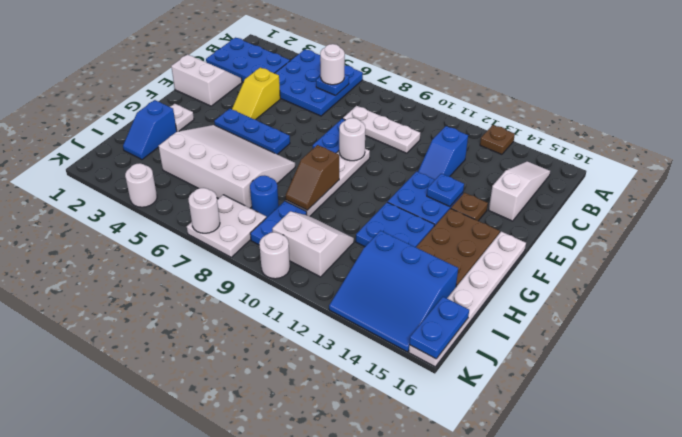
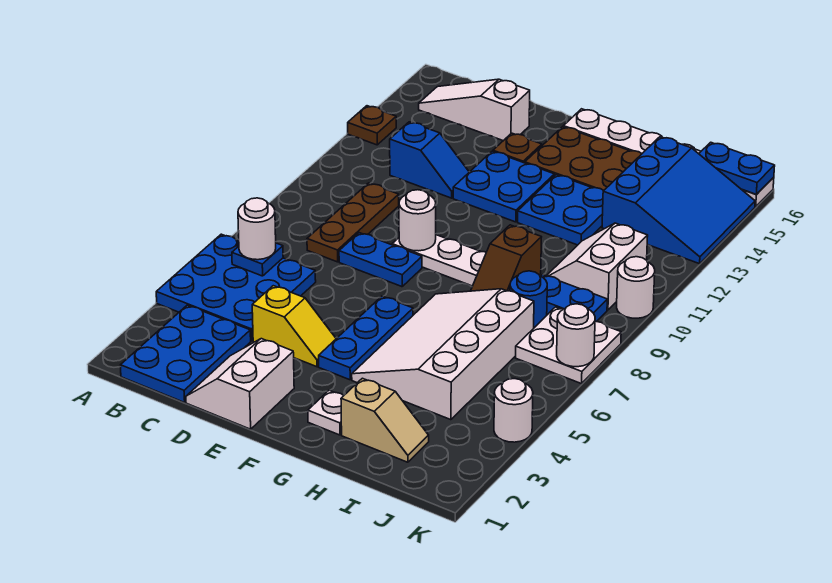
white plate C8:C10 level 1 -> brown plate C8:C10 level 1
blue plate E13 level 2 -> none
brown slope G9:H9 level 2 top G -> brown slope H8:H9 level 2 top 9
blue slope H2:I2 level 1 top H -> tan slope H2:I2 level 1 top H

